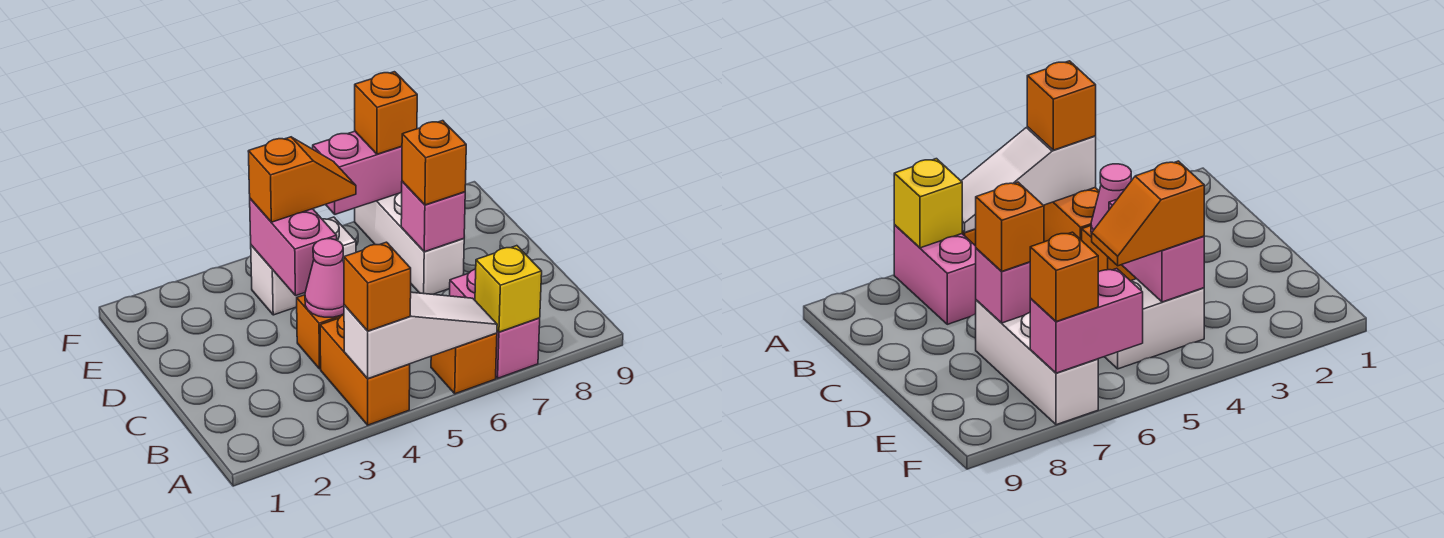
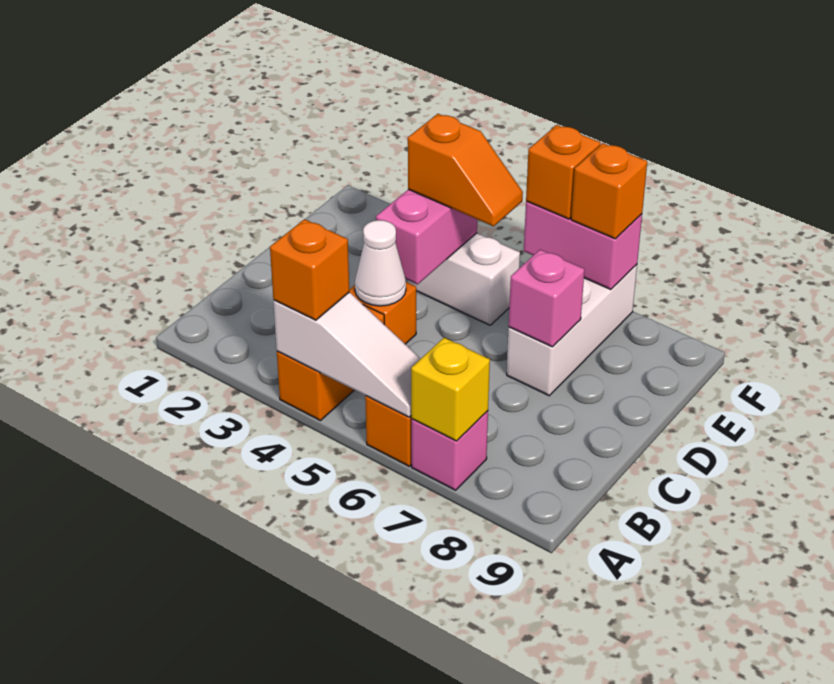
pink brick A7:B7 level 1 -> pink brick A7 level 1
pink cone C4 level 2 -> white cone C4 level 2
orange brick D7 level 3 -> orange brick F6 level 3

